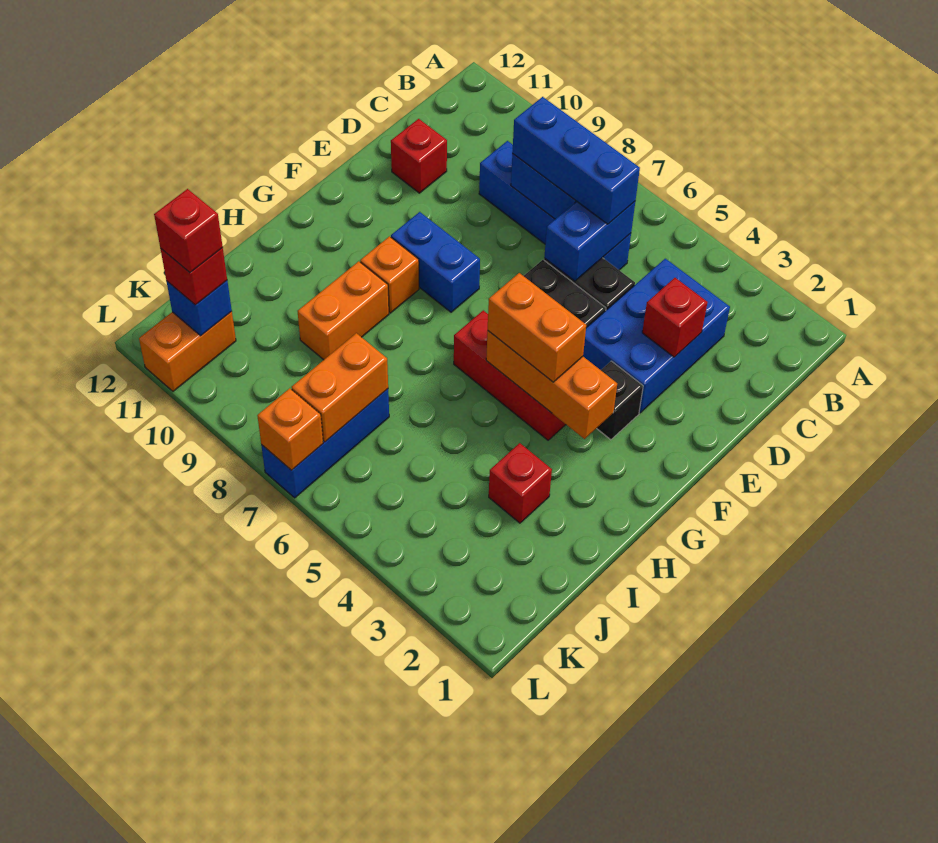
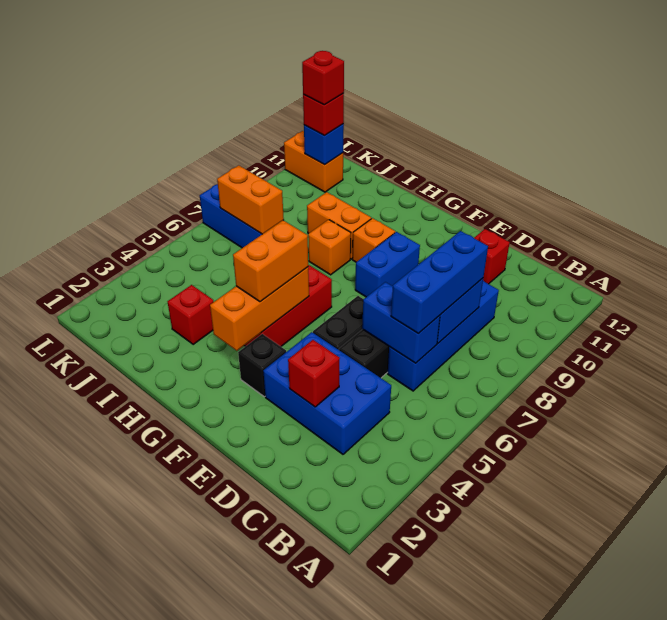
orange brick L7 level 2 -> orange brick H8 level 1

